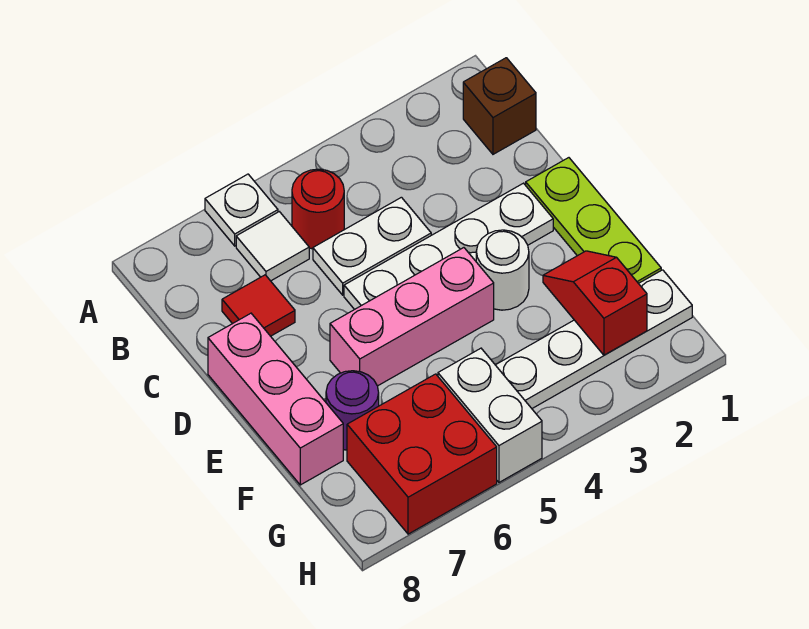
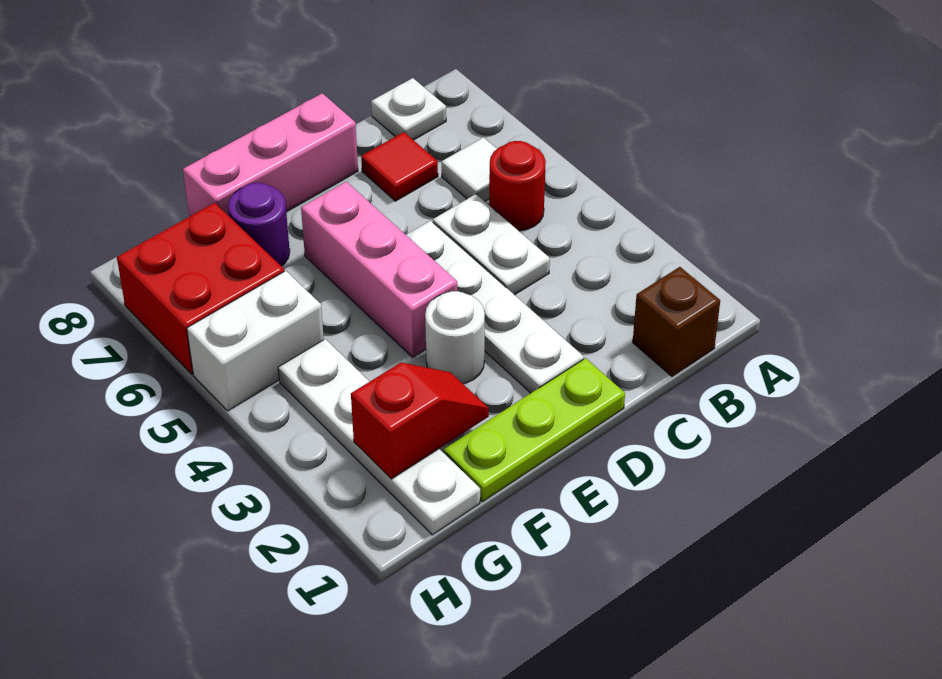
white plate A6 level 1 -> white plate B8 level 1

